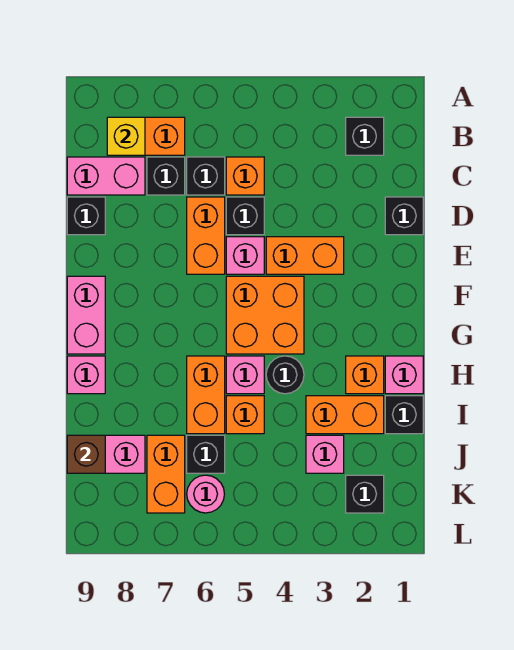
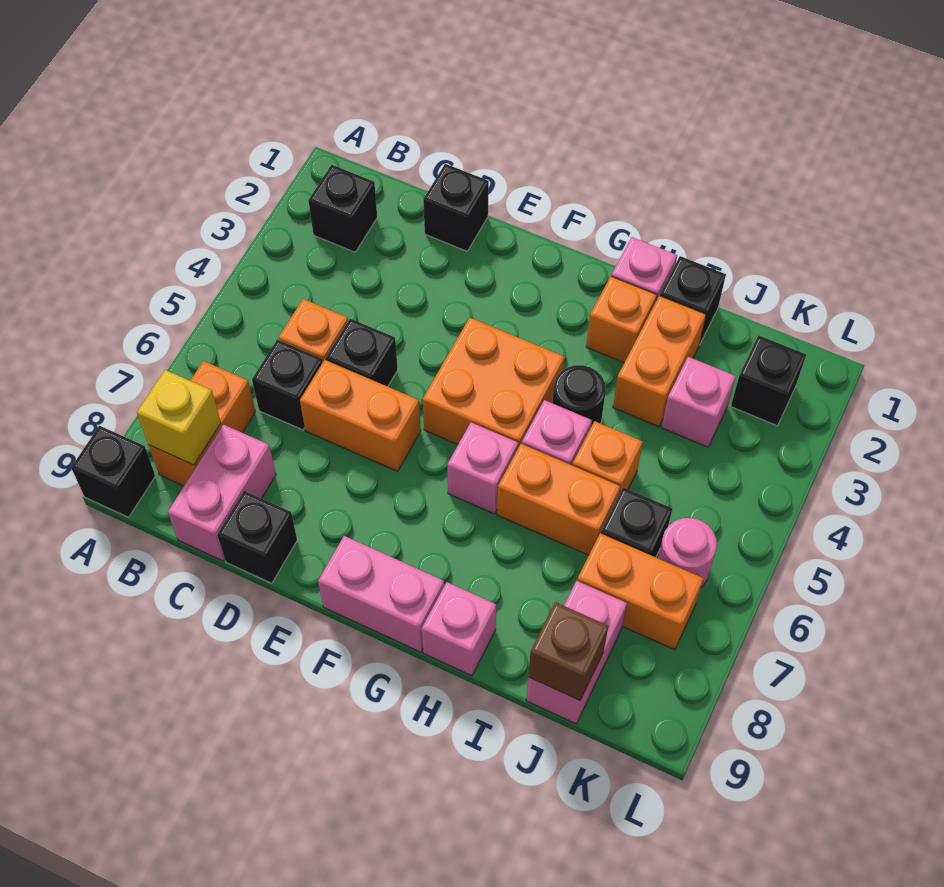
black brick C7 level 1 -> black brick A9 level 1
orange brick E3:E4 level 1 -> none
pink brick E5 level 1 -> pink brick G6 level 1

